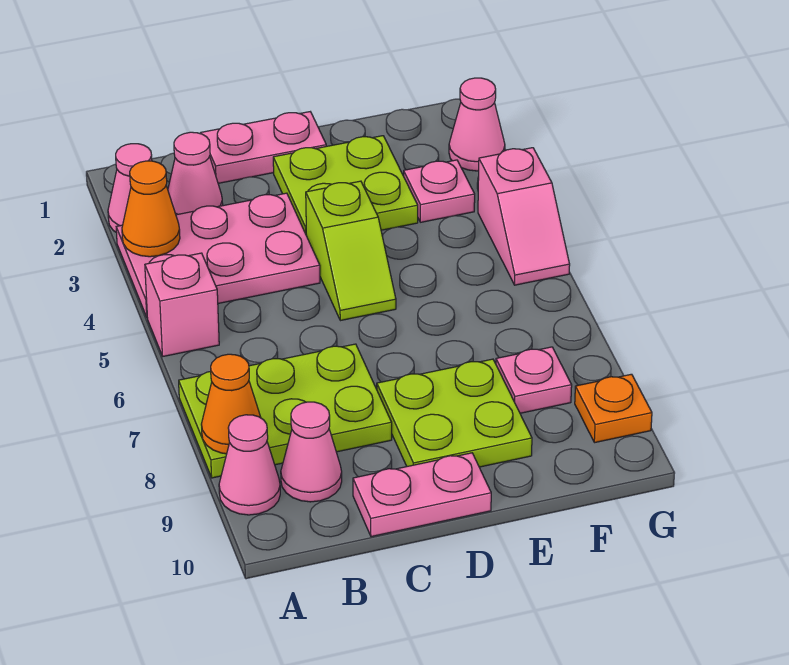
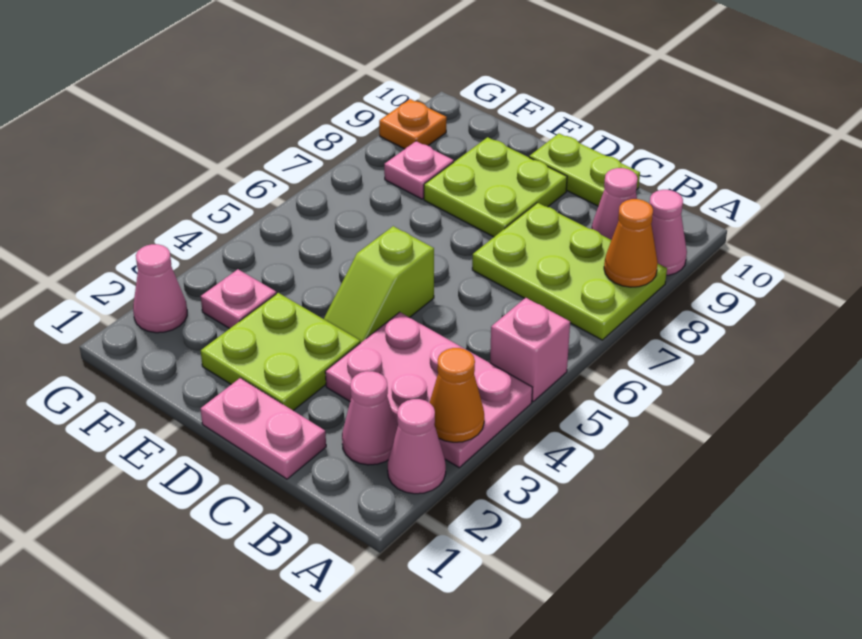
pink plate C10:D10 level 1 -> lime plate C10:D10 level 1
lime slope D4:D5 level 1 top 4 -> lime slope D4:D5 level 1 top 5
pink slope G4:G5 level 1 top 4 -> none

